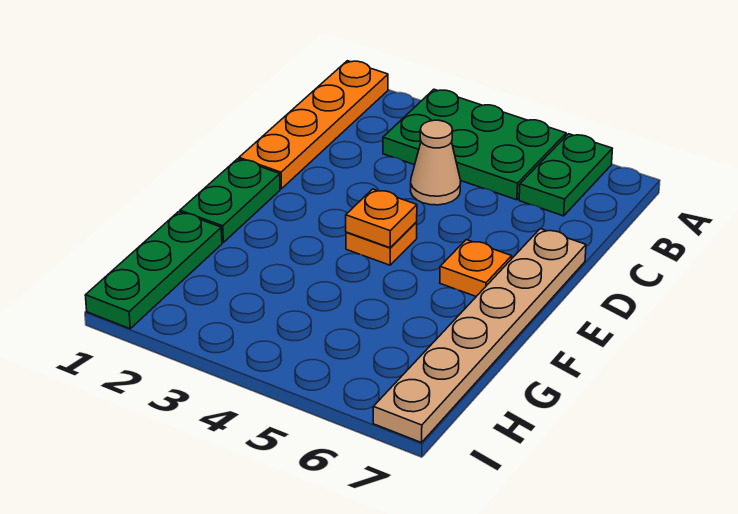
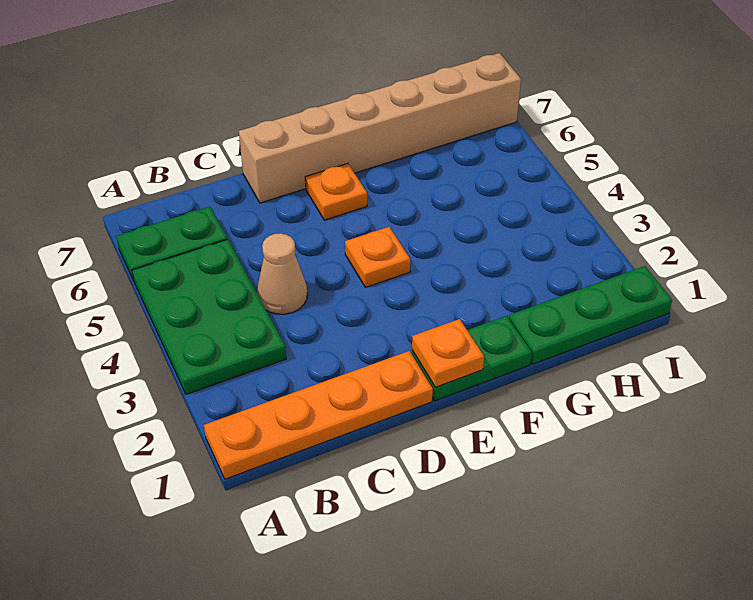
tan plate D7:I7 level 1 -> tan brick D7:I7 level 1
orange plate E4 level 2 -> orange plate E1 level 2

